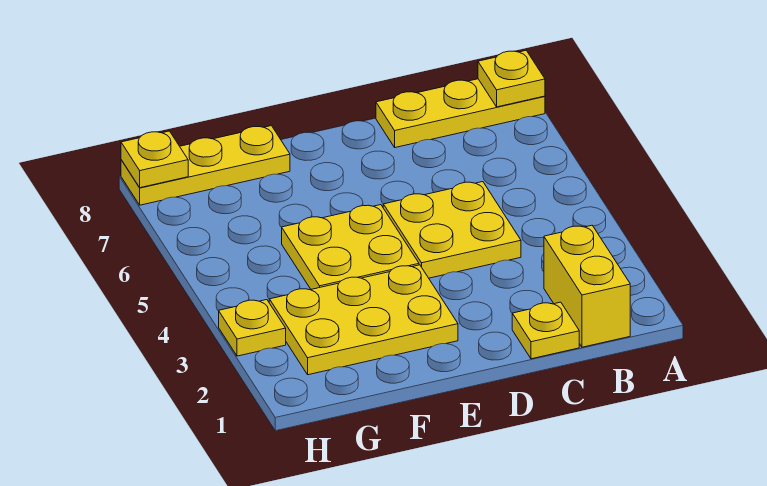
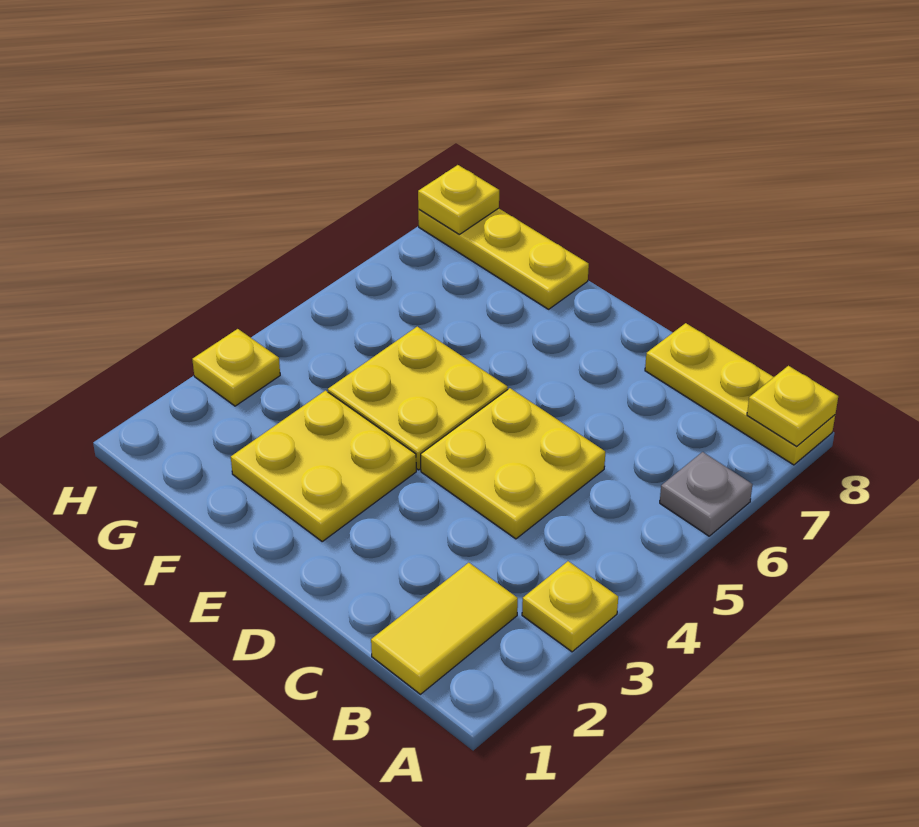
none -> grey plate A6 level 1
yellow brick B1:B2 level 1 -> yellow tile B1:B2 level 1
yellow plate C1 level 1 -> yellow plate A3 level 1
yellow plate E2:G3 level 1 -> yellow plate E2:F3 level 1

